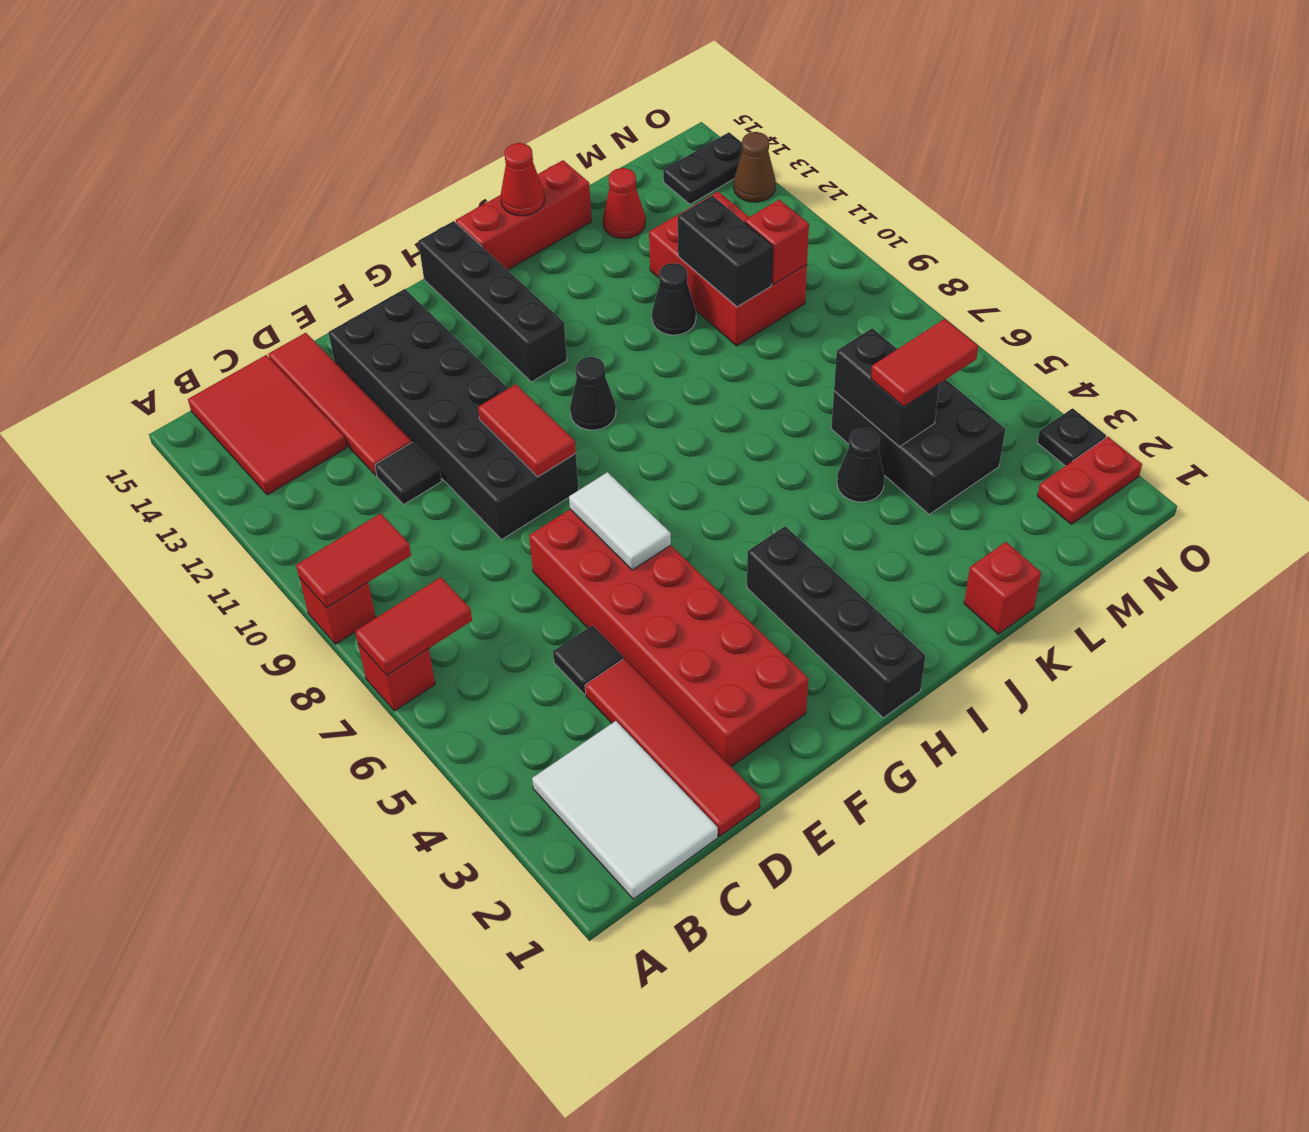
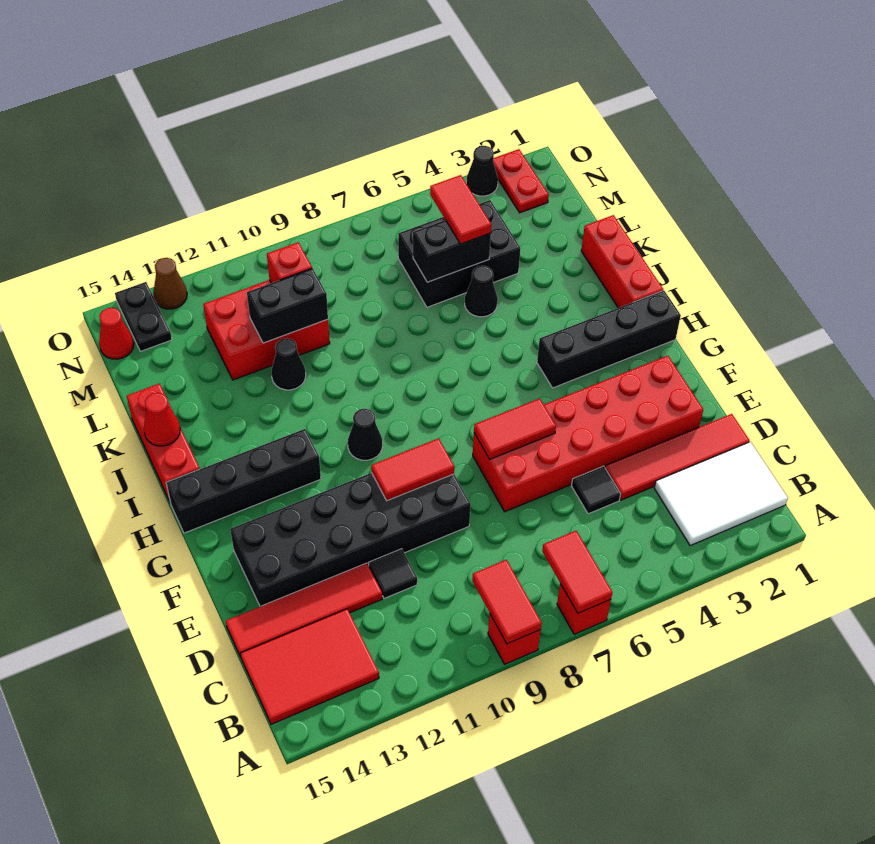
white tile F6:F7 level 2 -> red tile F6:F7 level 2
red brick K1 level 1 -> red brick I1:K1 level 1
red cone L14 level 1 -> red cone N15 level 1
black plate O3 level 1 -> black cone O3 level 1

